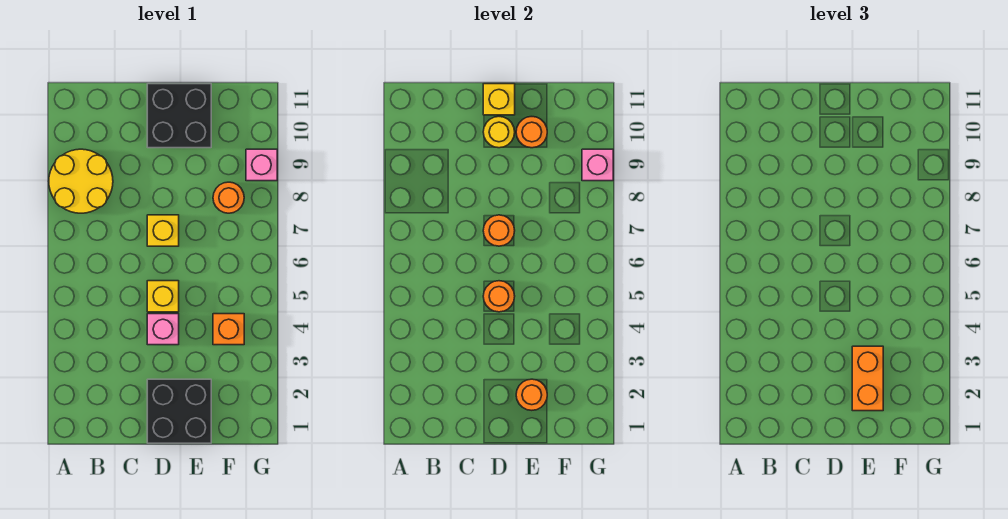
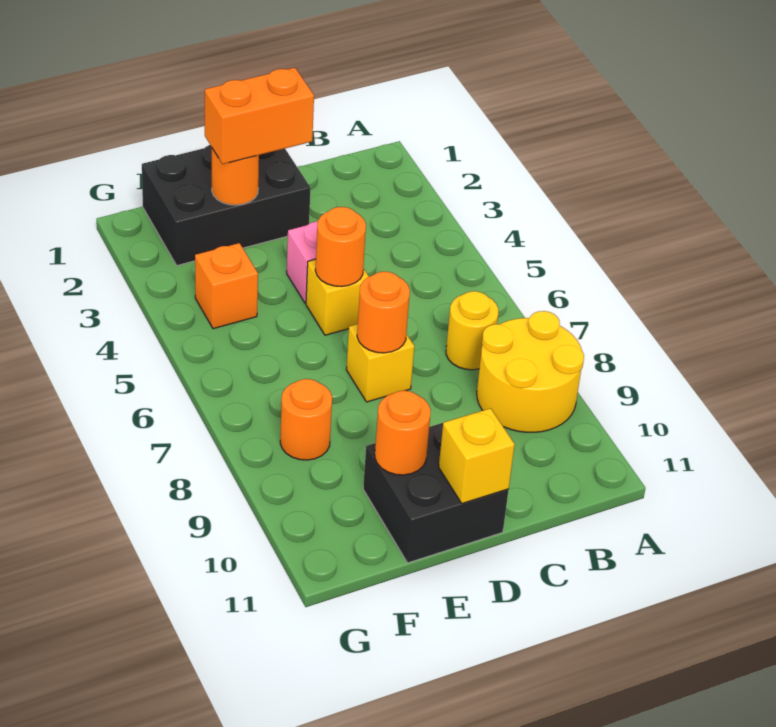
black brick D1:E2 level 1 -> black brick D1:F2 level 1
yellow round brick D10 level 2 -> yellow round brick B7 level 1
orange brick E2:E3 level 3 -> orange brick D2:E2 level 3
pink brick G9 level 1 -> none
pink brick G9 level 2 -> none

